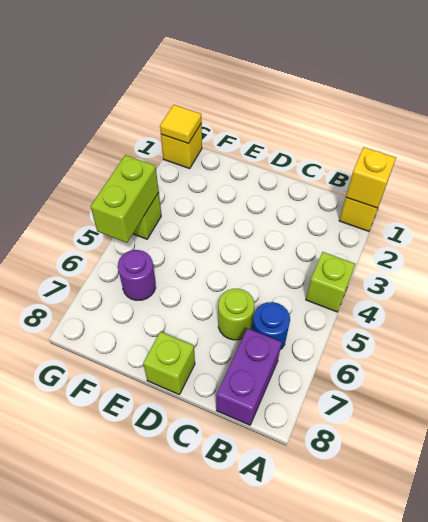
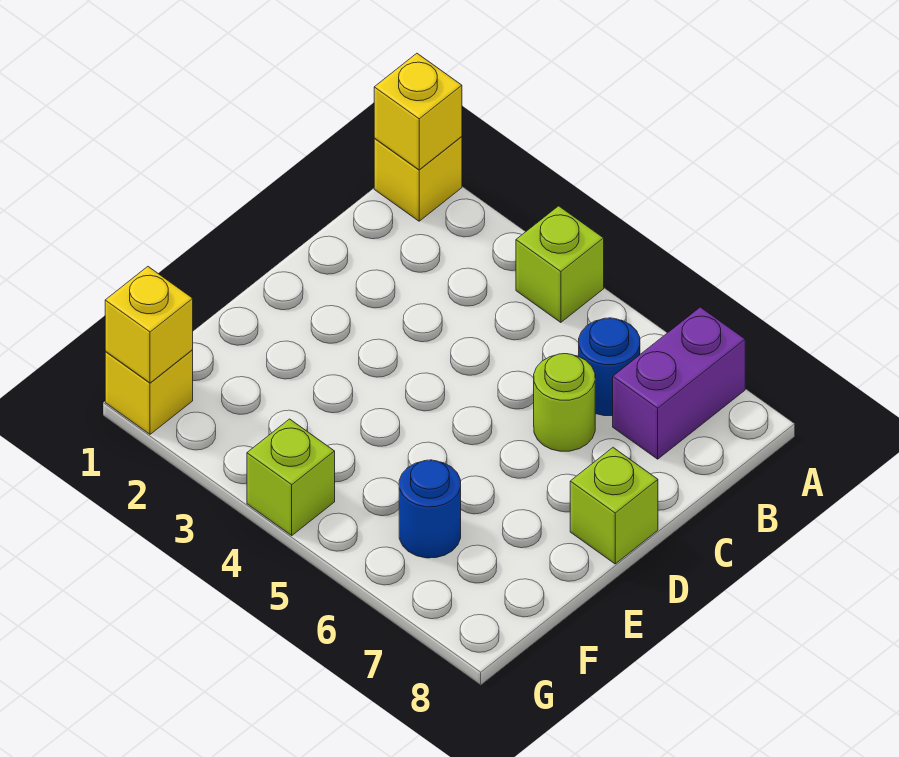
purple brick B7:B8 level 1 -> purple brick A7:B7 level 1
purple round brick F6 level 1 -> blue round brick F6 level 1
yellow tile G1 level 2 -> yellow brick G1 level 2
lime brick G4:G5 level 2 -> none

